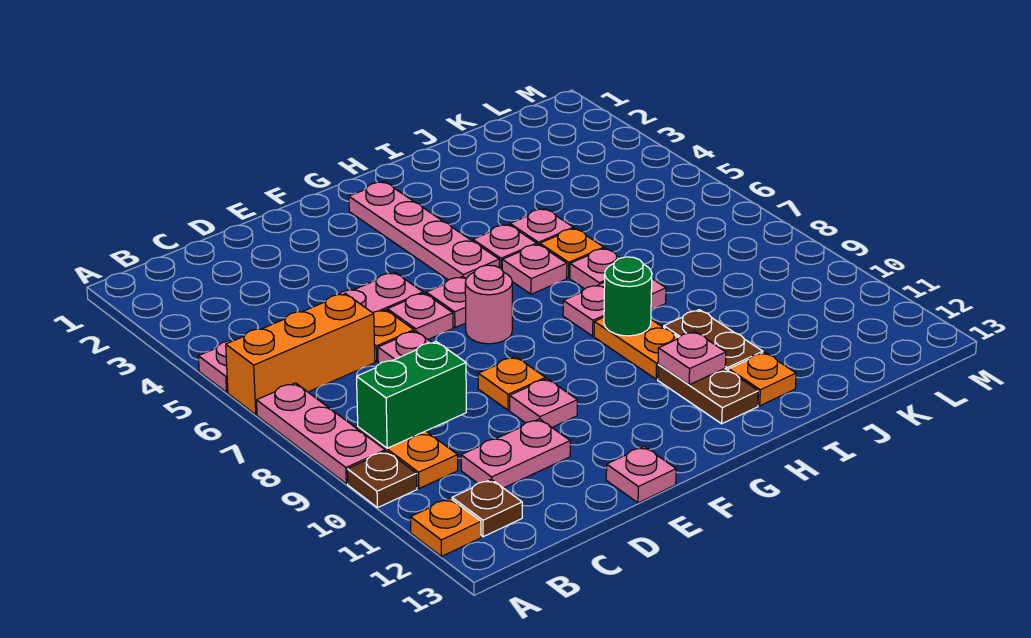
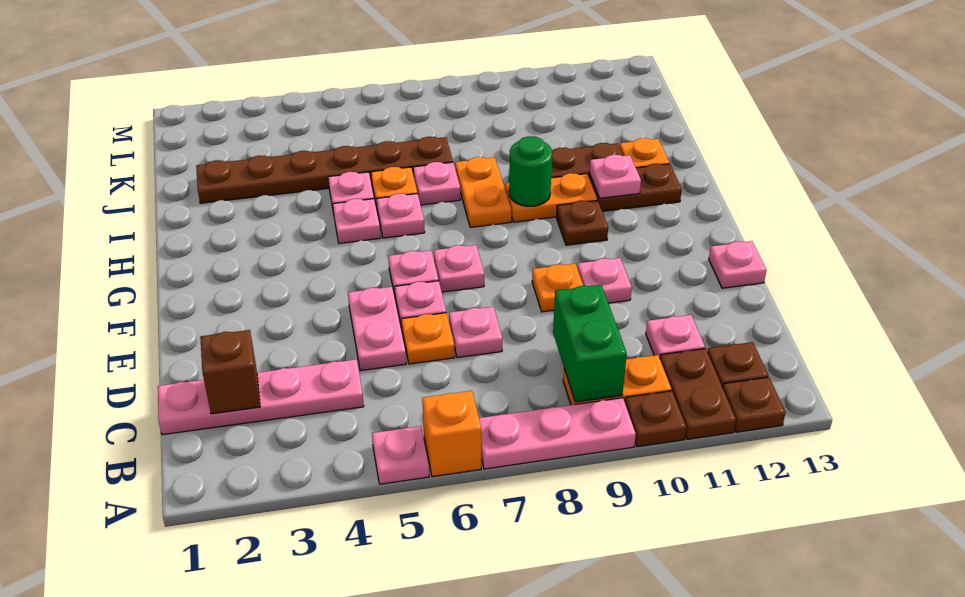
orange brick A6:C6 level 1 -> orange brick A6 level 1
none -> brown plate A11:B11 level 1
orange plate A12 level 1 -> brown plate A12 level 1
none -> brown brick C2 level 2
pink plate C11:D11 level 1 -> pink plate C11 level 1
pink round brick F7 level 1 -> pink plate F7 level 1
pink plate G2:G5 level 1 -> pink plate C1:C4 level 1
none -> brown plate G10 level 1
pink plate H8:I8 level 1 -> orange plate H8:I8 level 1
none -> brown plate J2:J7 level 1

